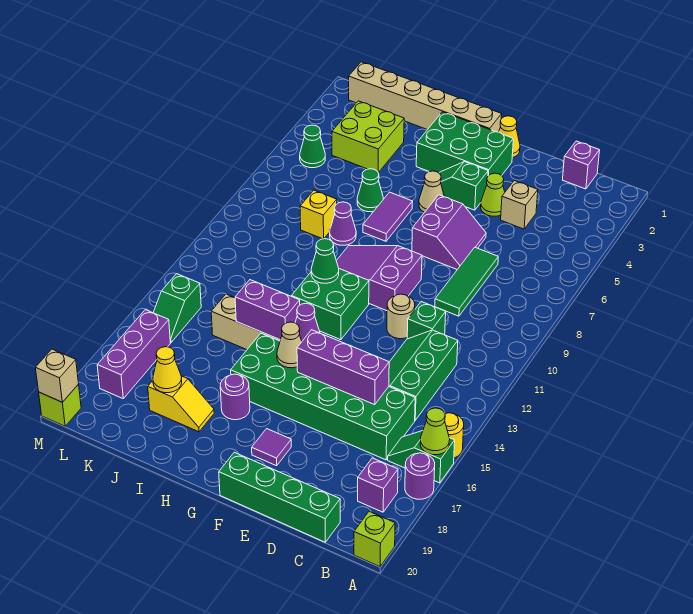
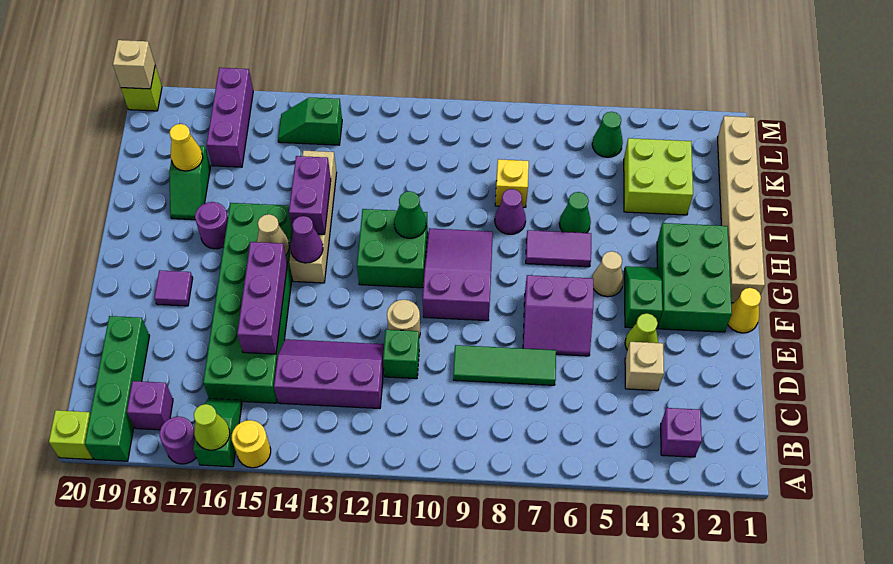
purple brick C1 level 1 -> purple brick B3 level 1
green slope C12:D14 level 1 top C -> purple slope C12:D14 level 1 top C
green brick C20:F20 level 1 -> green brick A19:D19 level 1
yellow slope I18:J18 level 1 top J -> green slope I18:J18 level 1 top J
purple brick L16:L18 level 1 -> purple brick K17:M17 level 1

